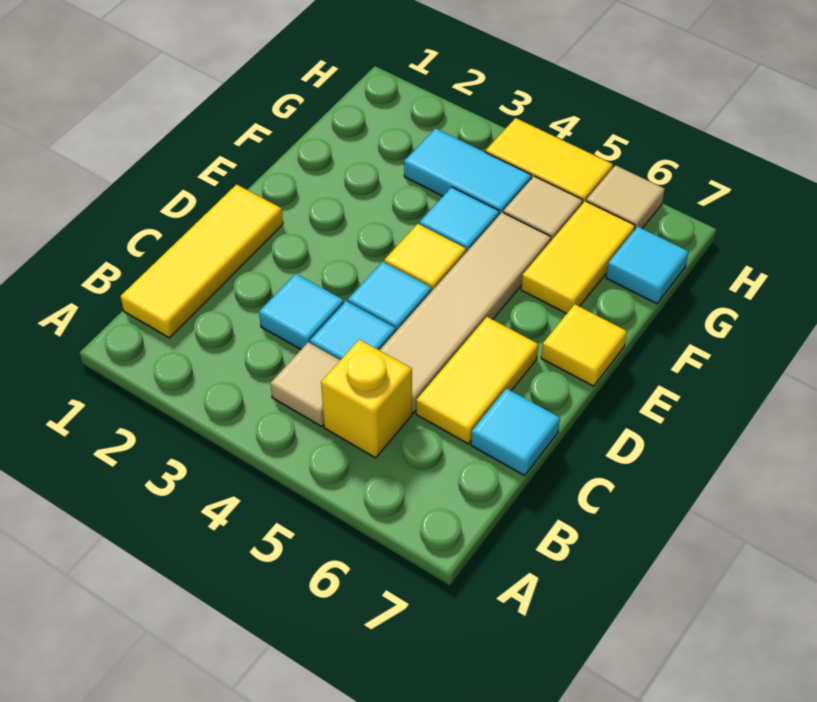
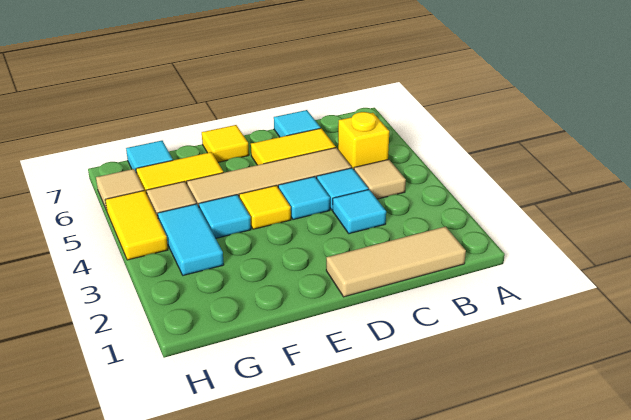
yellow tile B1:D1 level 1 -> tan tile B1:D1 level 1

